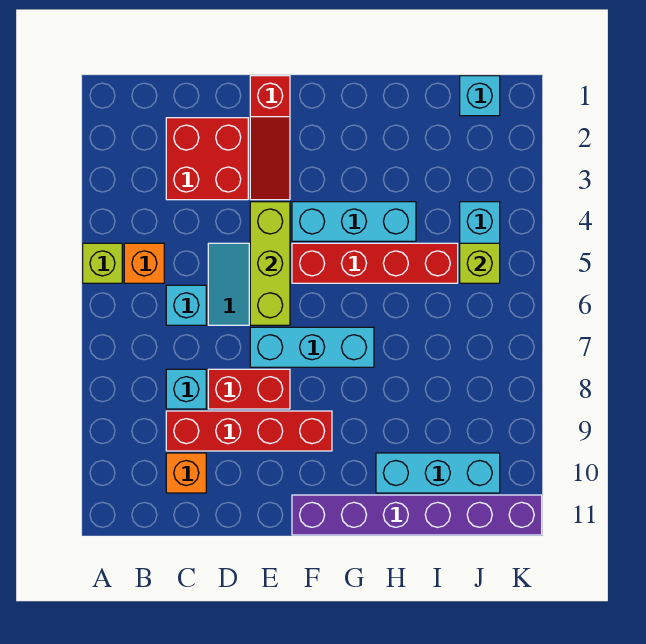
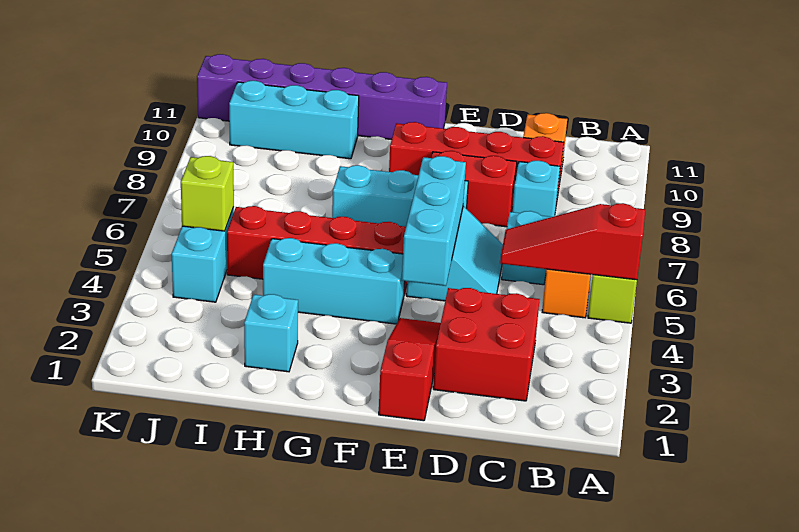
none -> red slope A5:C5 level 2 top A
lime brick E4:E6 level 2 -> cyan brick E4:E6 level 2
cyan brick J1 level 1 -> cyan brick H2 level 1

